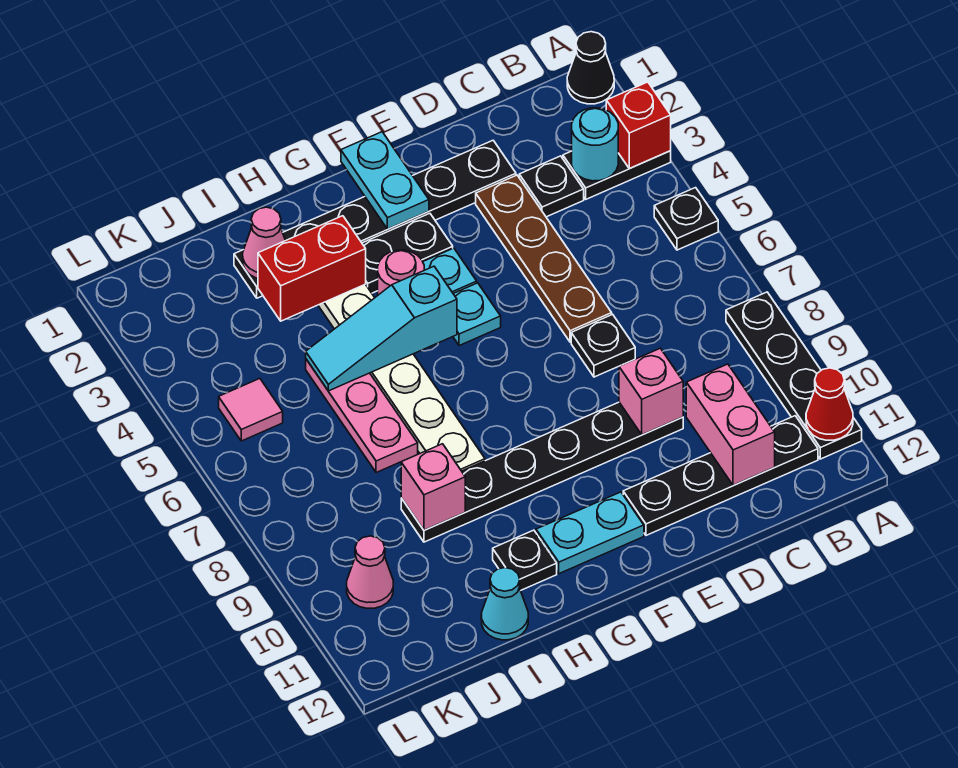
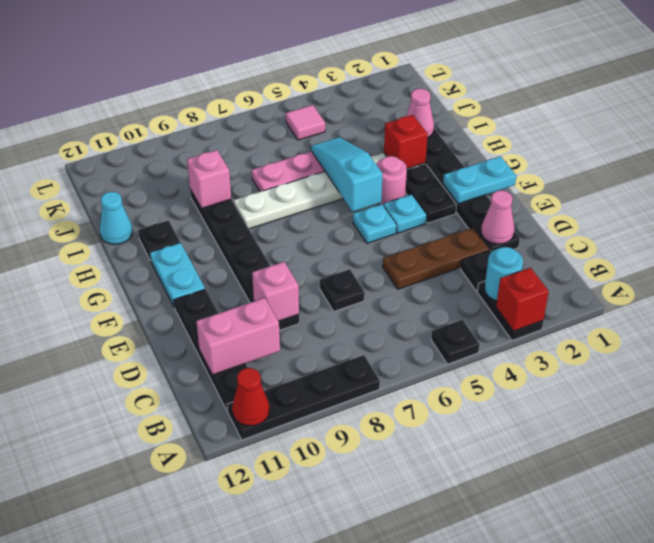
black cone A1 level 1 -> none
brown plate D3:D6 level 1 -> brown plate D3:D5 level 1
red brick H3:I3 level 2 -> red brick H3 level 2
pink cone K10 level 1 -> pink cone D2 level 2

